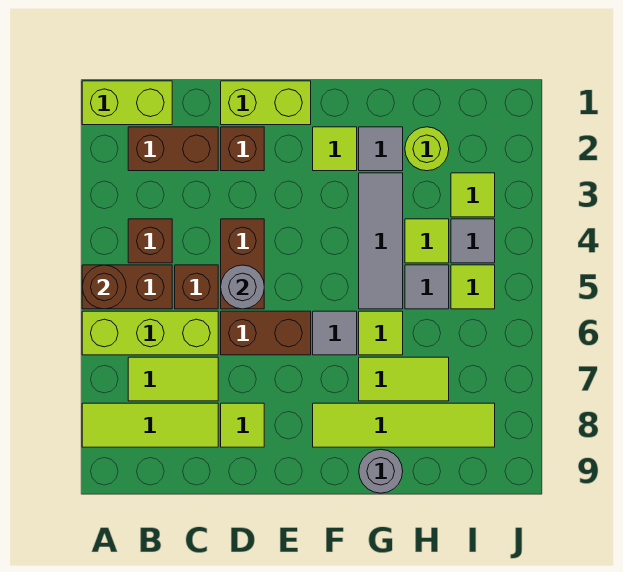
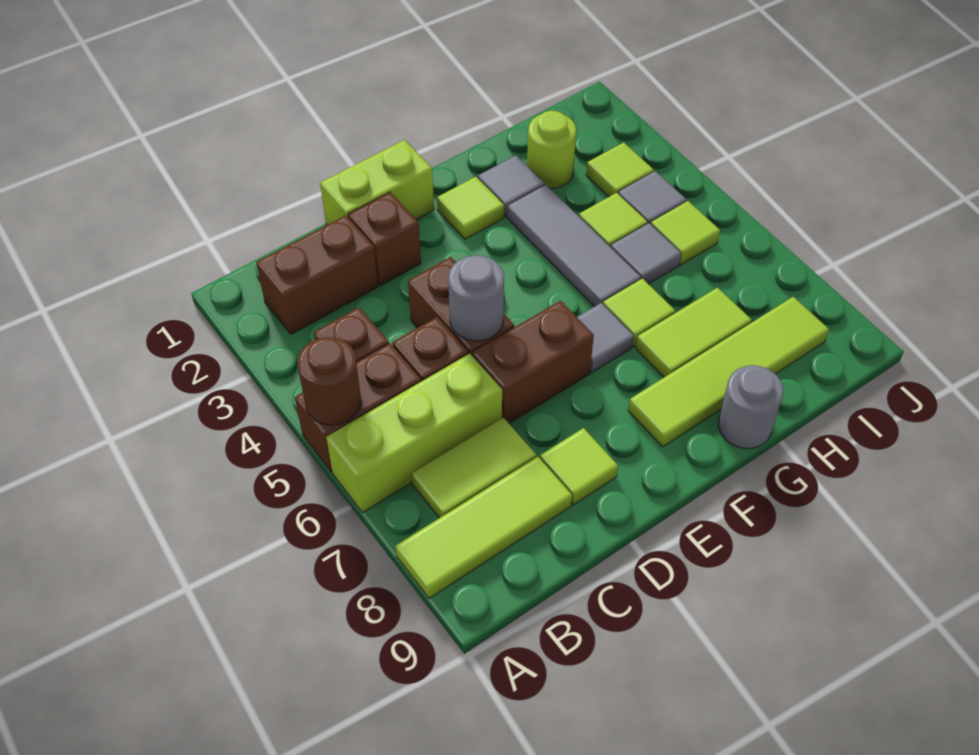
lime brick A1:B1 level 1 -> none

